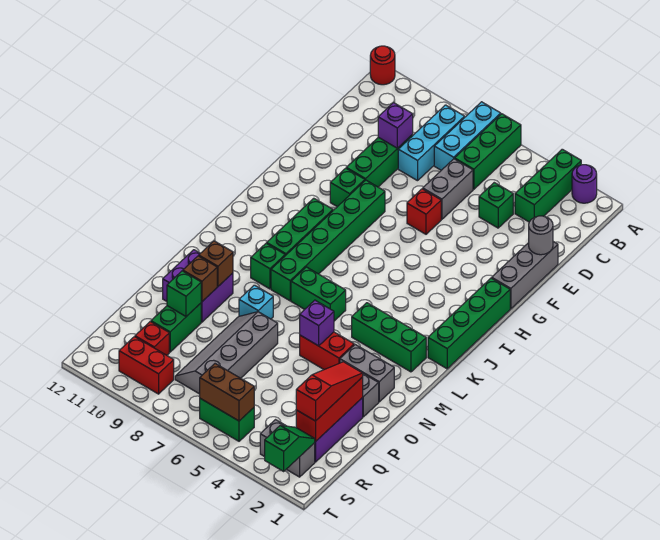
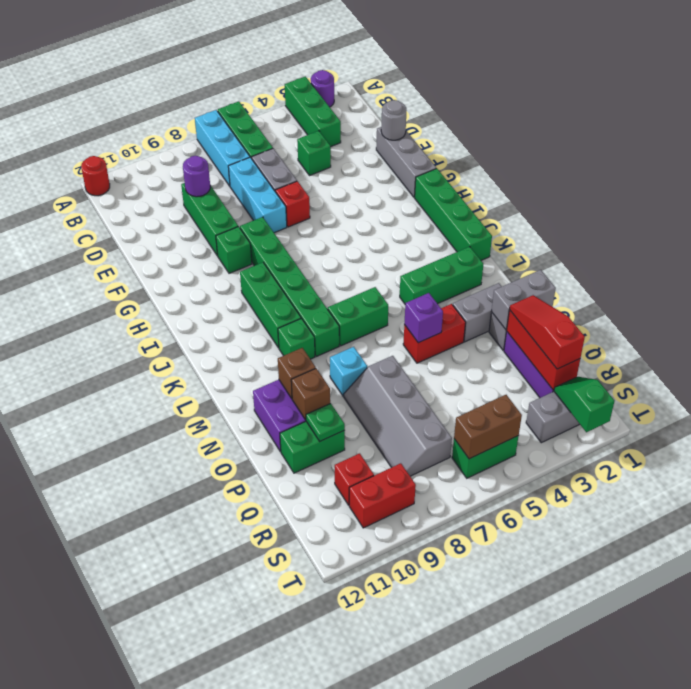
cyan brick B8:D8 level 1 -> cyan brick D7:F7 level 1
purple brick D9 level 2 -> purple round brick D9 level 2
none -> grey brick O1:O2 level 2
green brick P10:Q10 level 1 -> green brick P10:P11 level 1
green brick P10 level 2 -> green plate P10 level 2

